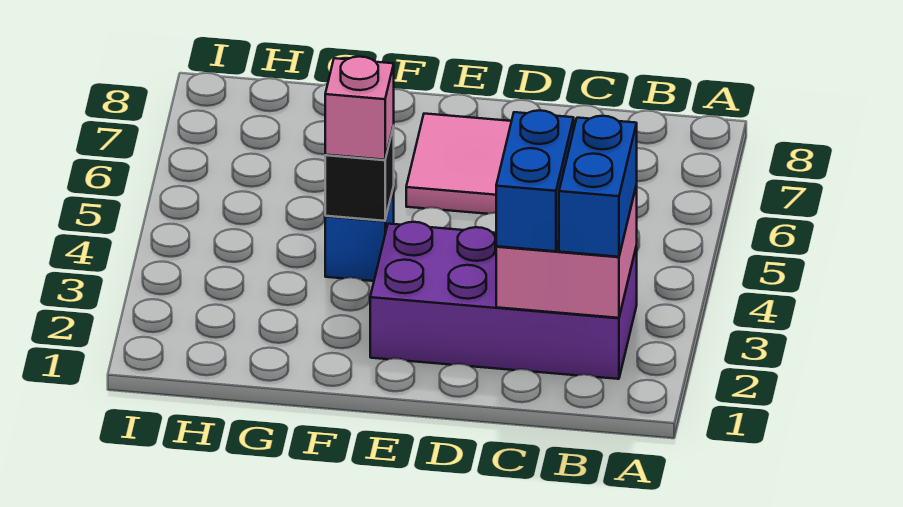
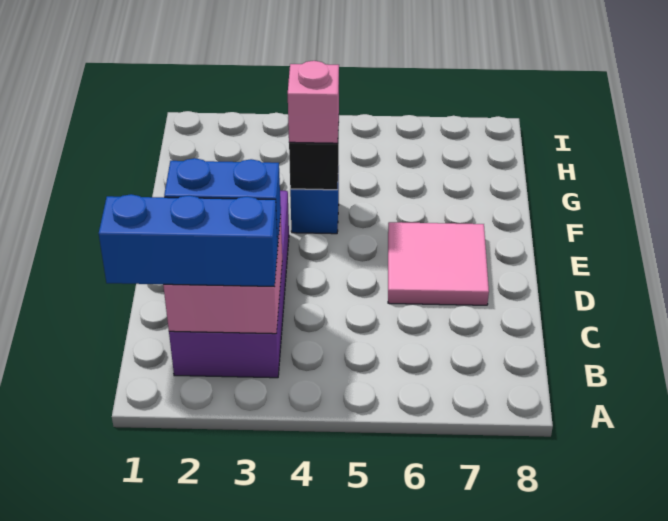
blue brick B2:B3 level 3 -> blue brick B1:B3 level 3

